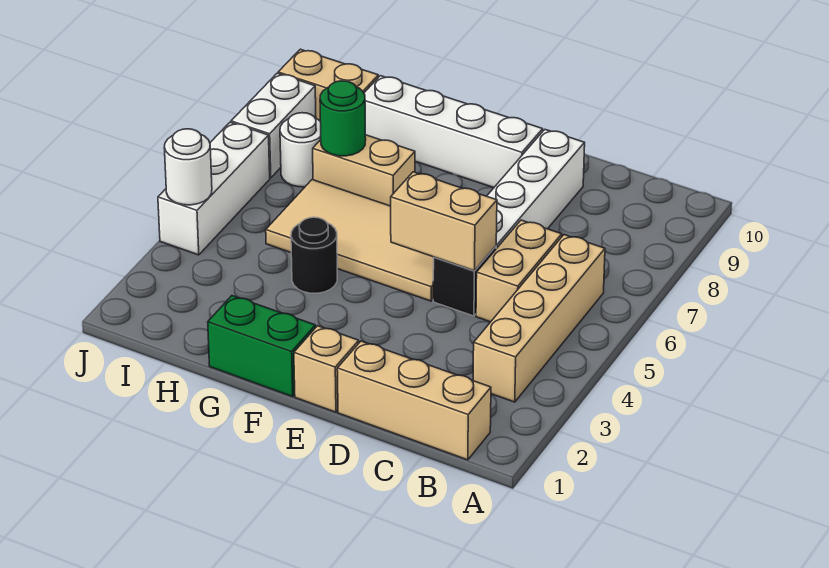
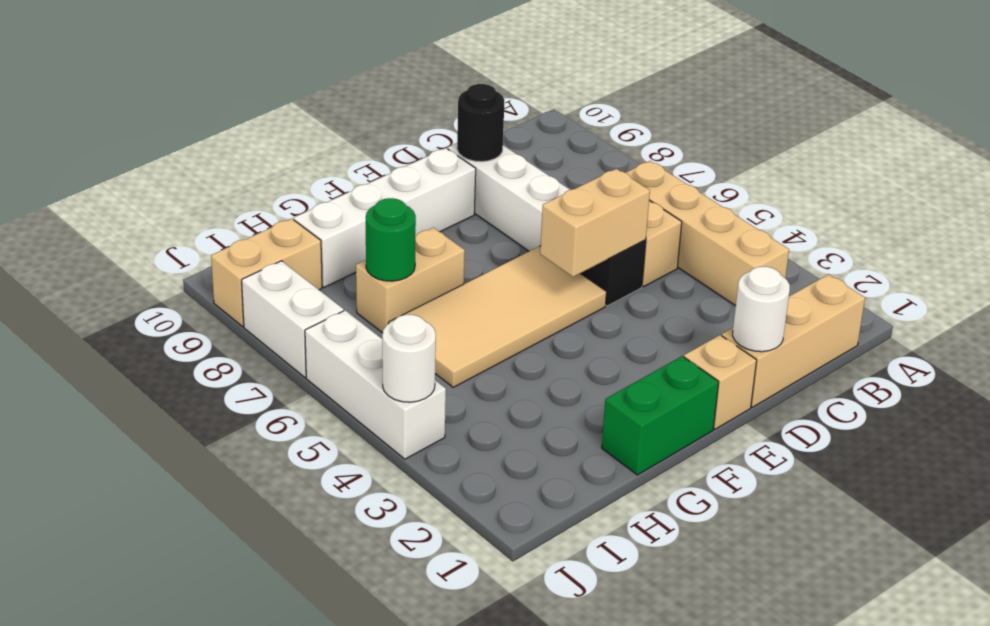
black round brick G4 level 1 -> black round brick D9 level 2
white round brick I7 level 1 -> white round brick D1 level 2

